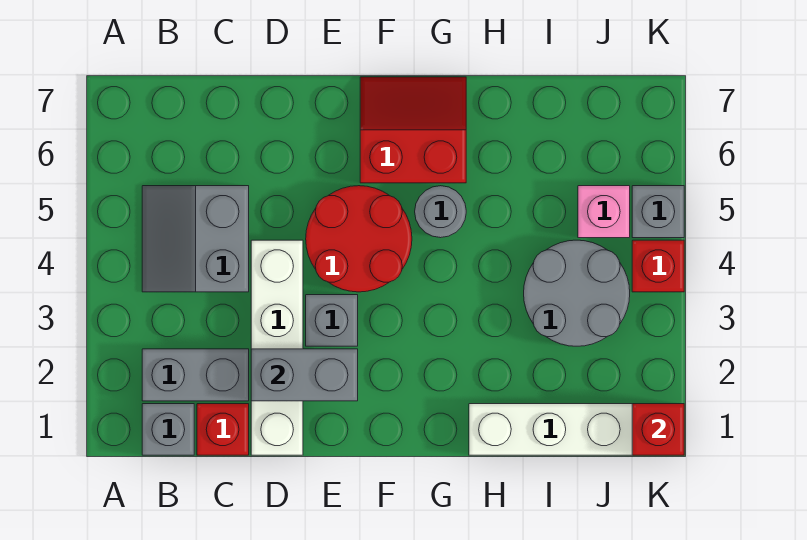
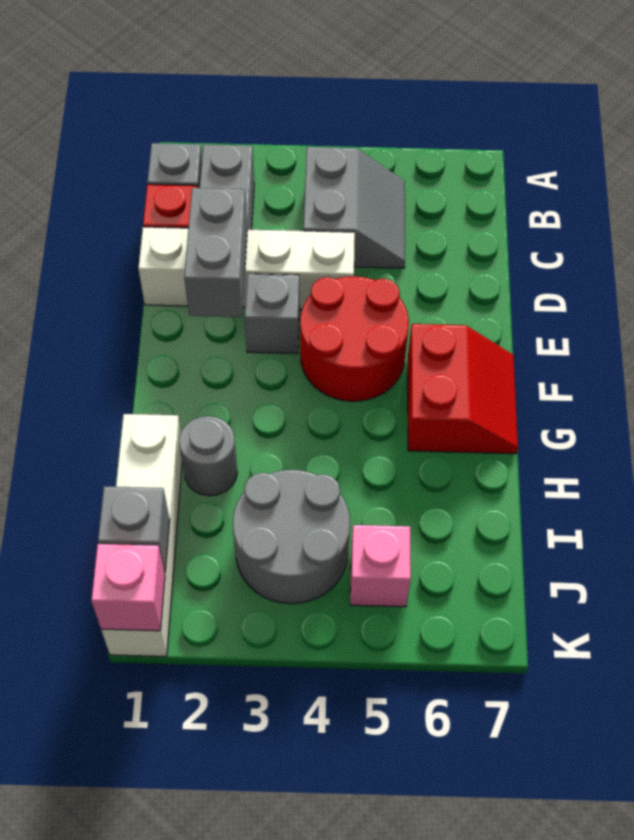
grey slope B4:C5 level 1 top C -> grey slope B4:C5 level 1 top 4
grey round brick G5 level 1 -> grey round brick H2 level 1
red brick K1 level 2 -> pink brick K1 level 2
red brick K4 level 1 -> none
grey brick K5 level 1 -> grey brick J1 level 2

